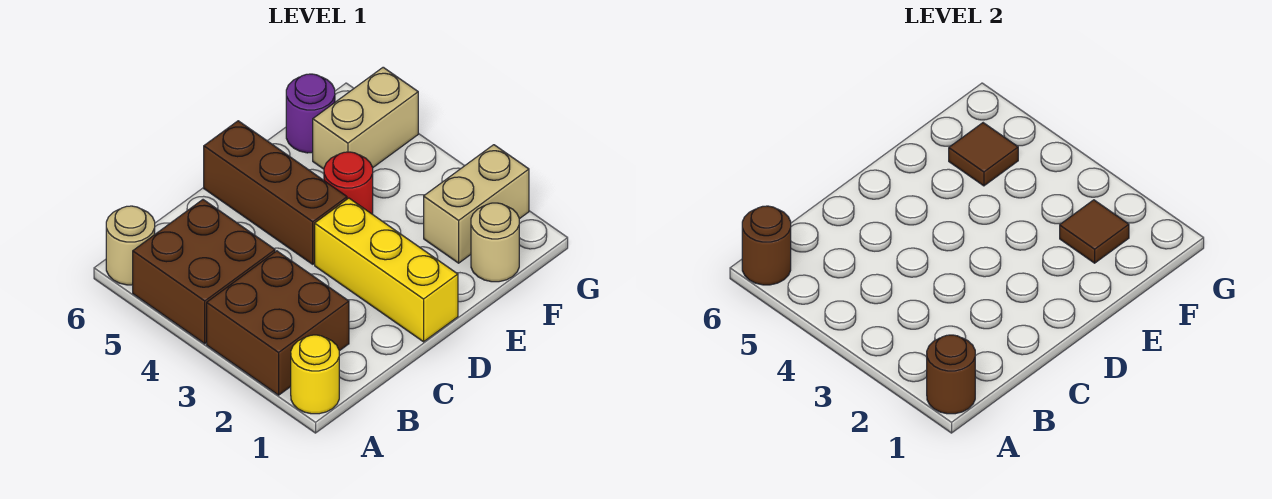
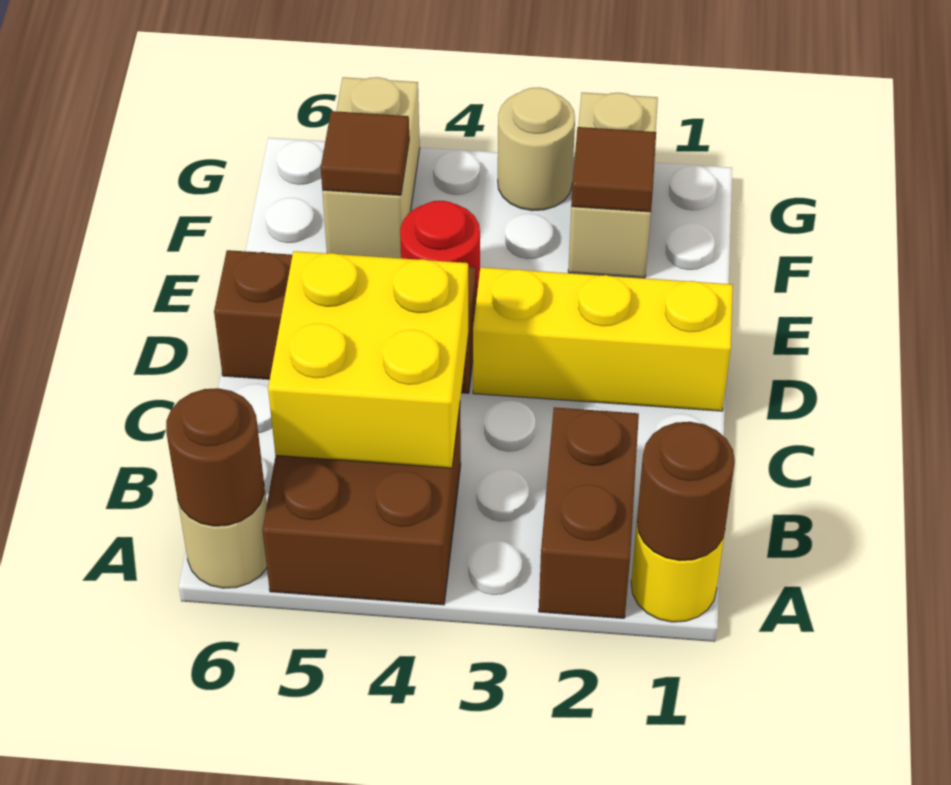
brown brick A2:B3 level 1 -> brown brick A2:B2 level 1
none -> yellow brick B4:C5 level 2
tan round brick F1 level 1 -> tan round brick G3 level 1
purple round brick F6 level 1 -> none

